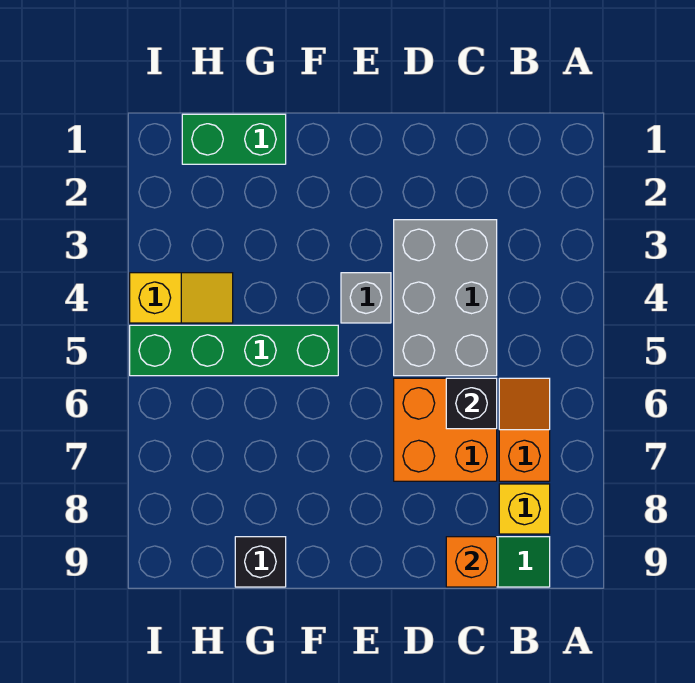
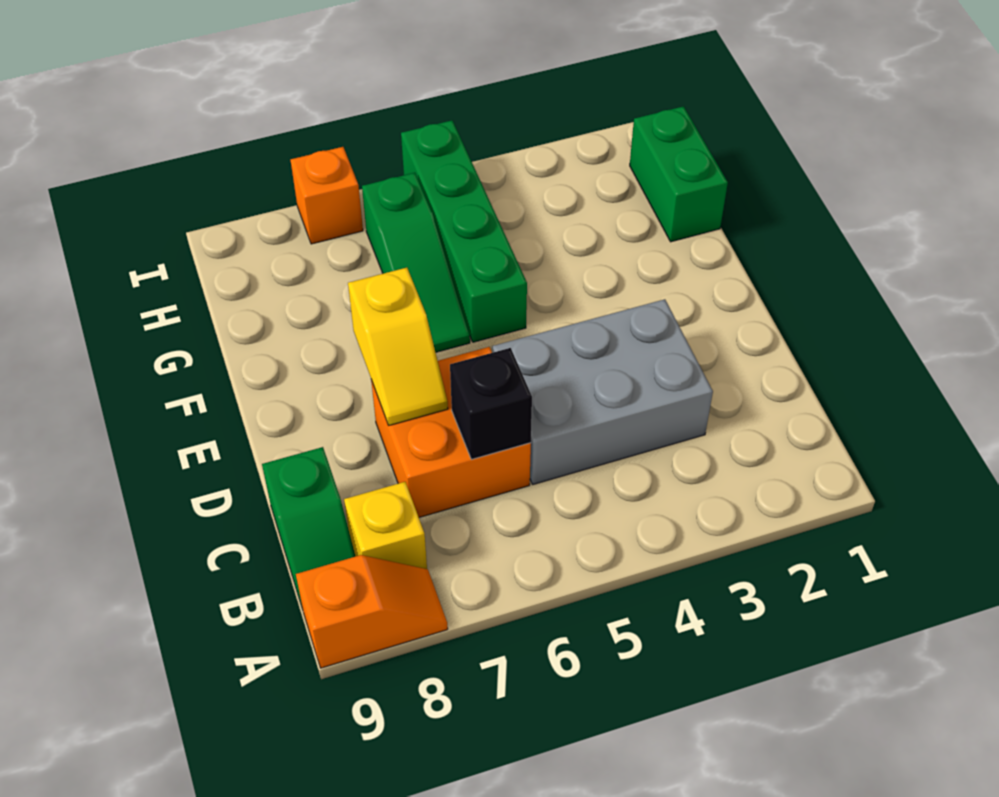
orange slope B6:B7 level 1 top 7 -> orange slope A8:A9 level 1 top 9
orange brick C9 level 2 -> orange brick I7 level 1
grey brick E4 level 1 -> none
none -> green slope F6:H6 level 1 top H
black brick G9 level 1 -> none
yellow slope H4:I4 level 1 top I -> yellow slope D7:E7 level 2 top E

